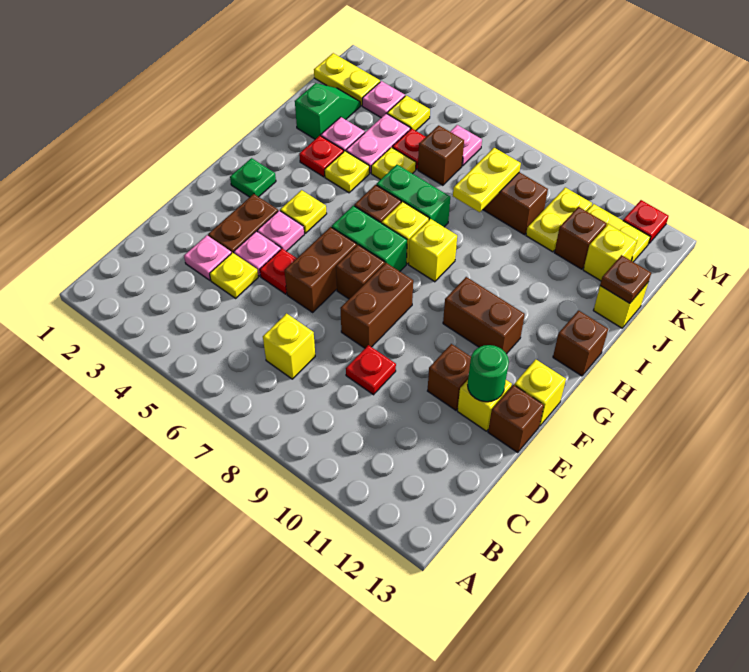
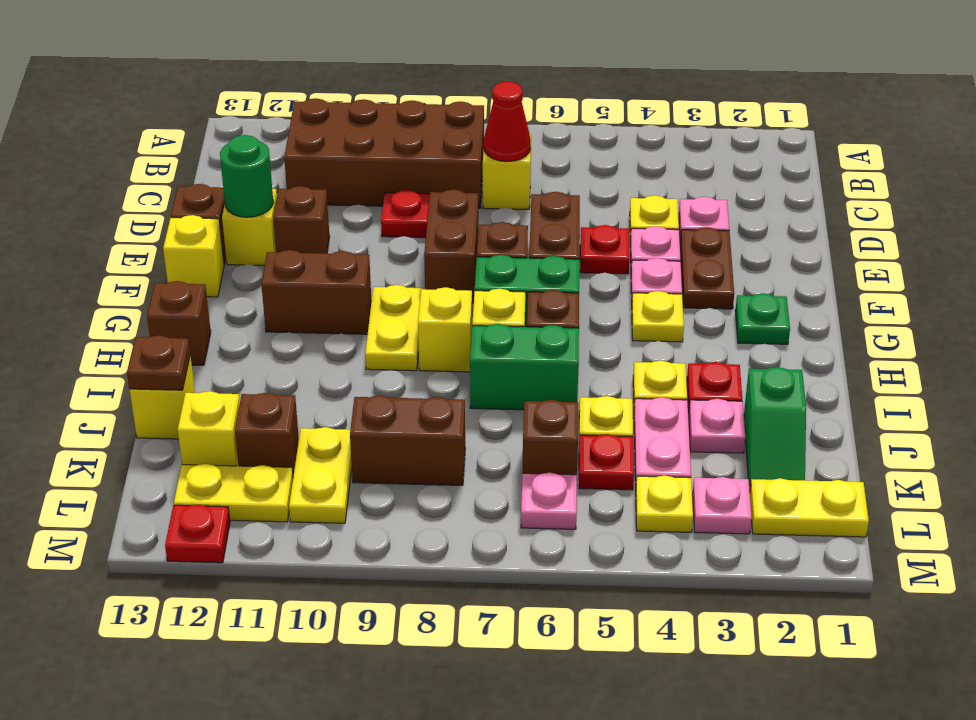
none -> brown brick B8:C11 level 1
none -> red cone C7 level 2
yellow plate J8:K8 level 2 -> yellow plate G9:H9 level 1

